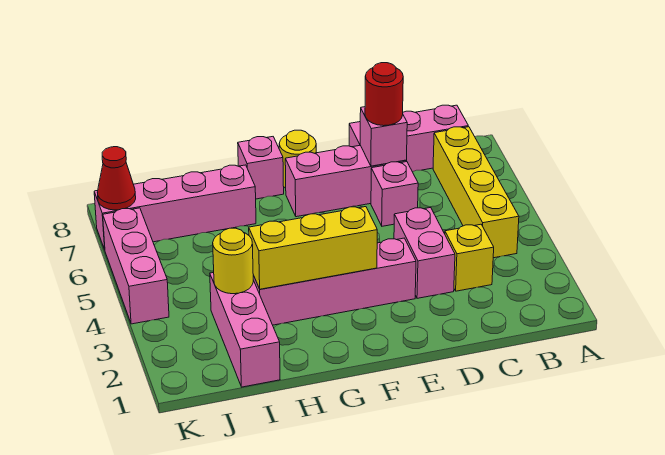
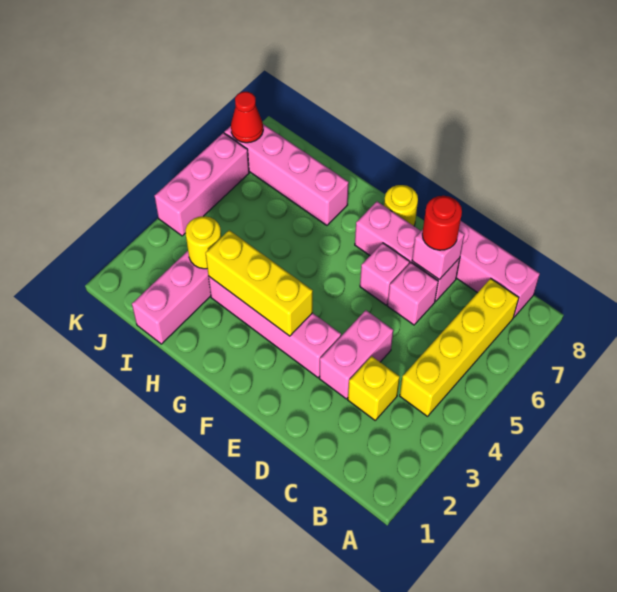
pink brick G8 level 1 -> pink brick E6 level 1

